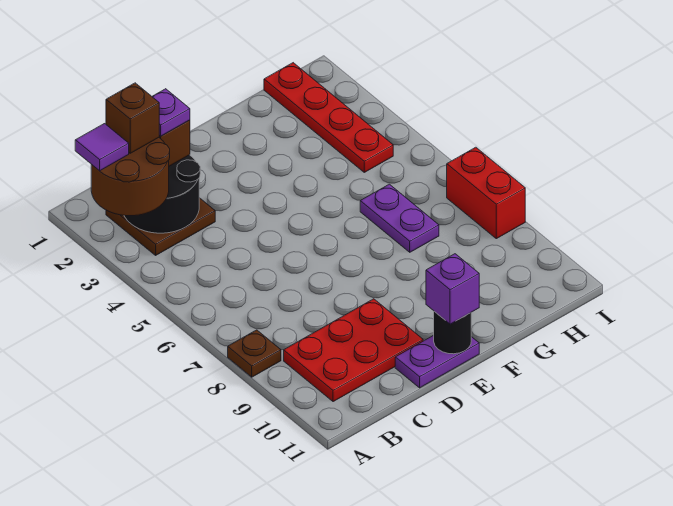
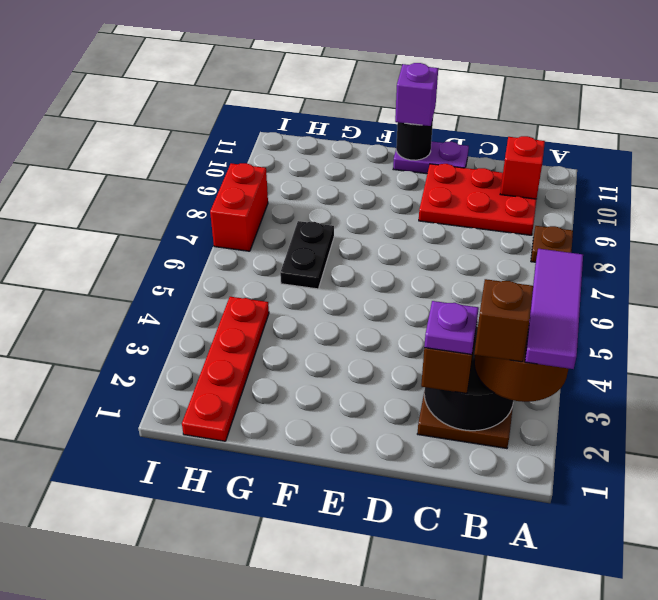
purple tile A2 level 4 -> purple tile A2:A4 level 4
none -> red brick B10 level 2
purple plate G6:G7 level 1 -> black plate G6:G7 level 1

